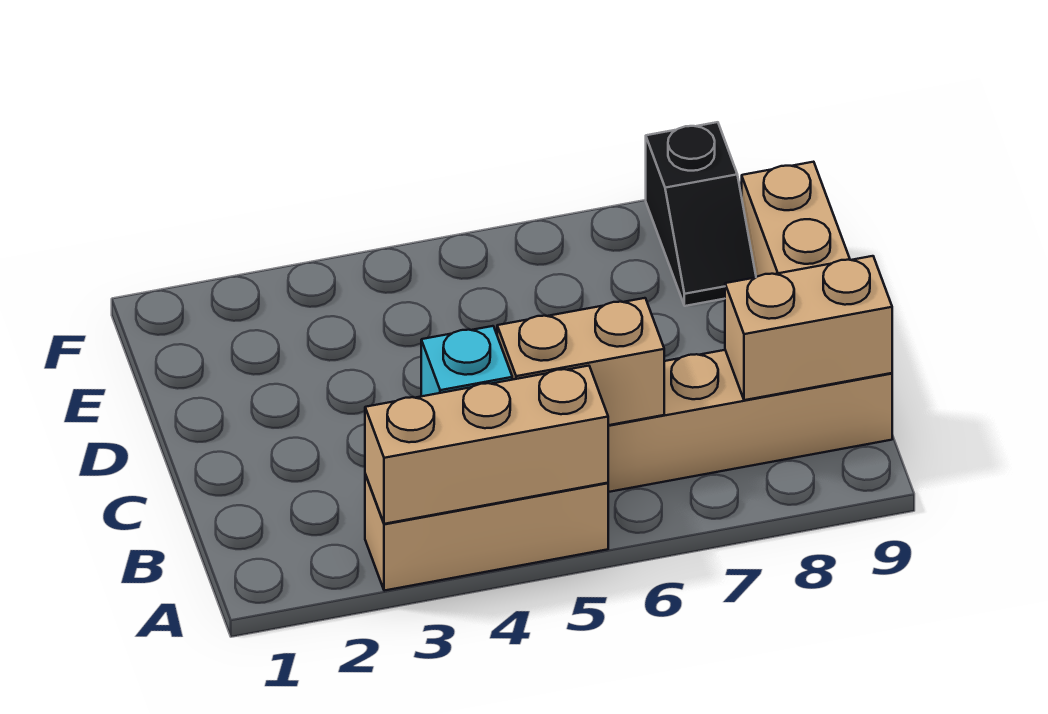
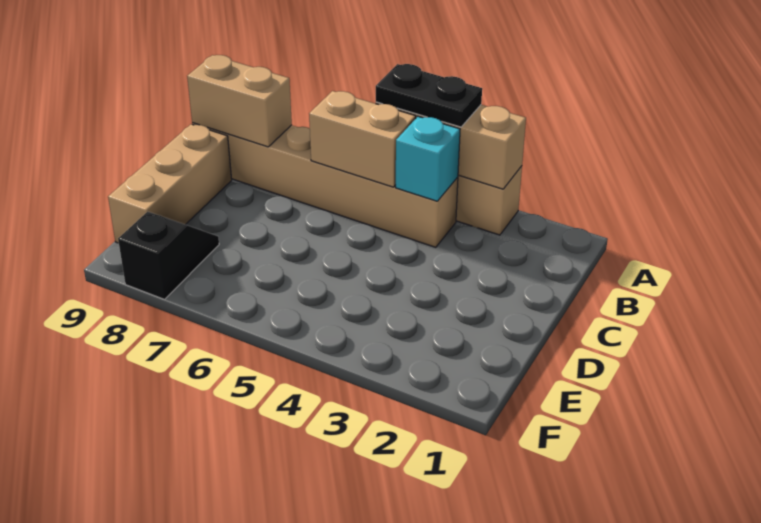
none -> black plate A4:A5 level 3

